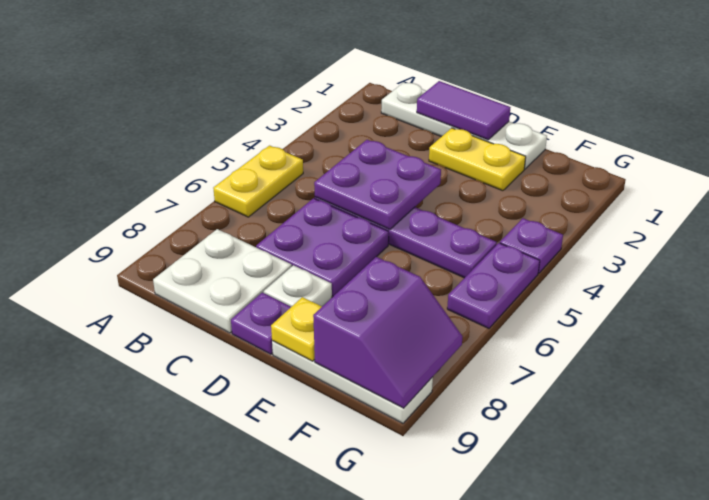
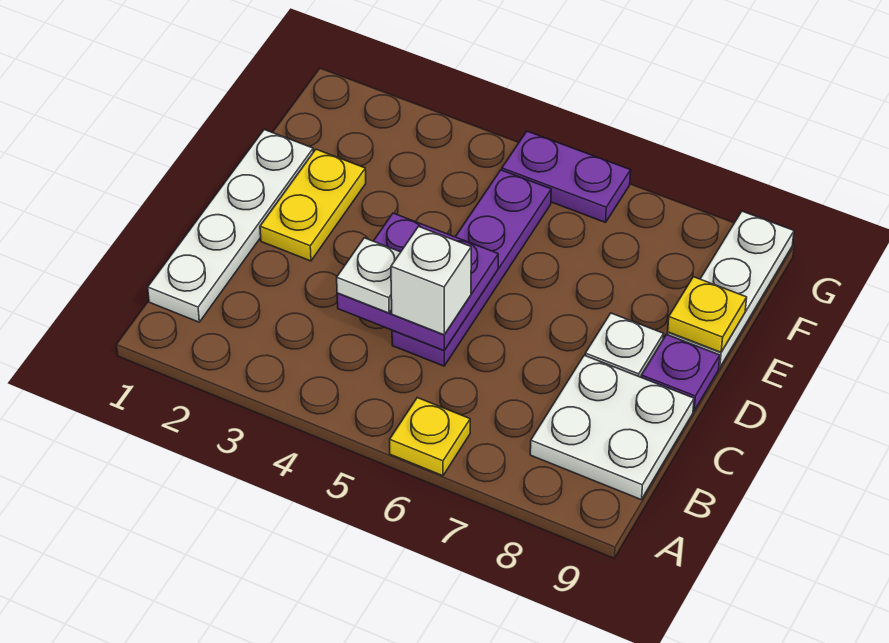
yellow plate A5:A6 level 1 -> yellow plate A6 level 1
purple tile C1:D1 level 2 -> none
none -> white plate C4 level 3
none -> white brick C5 level 3
purple plate C6:D7 level 1 -> none
purple slope F8:G9 level 2 top F -> none
purple plate G4 level 1 -> none

